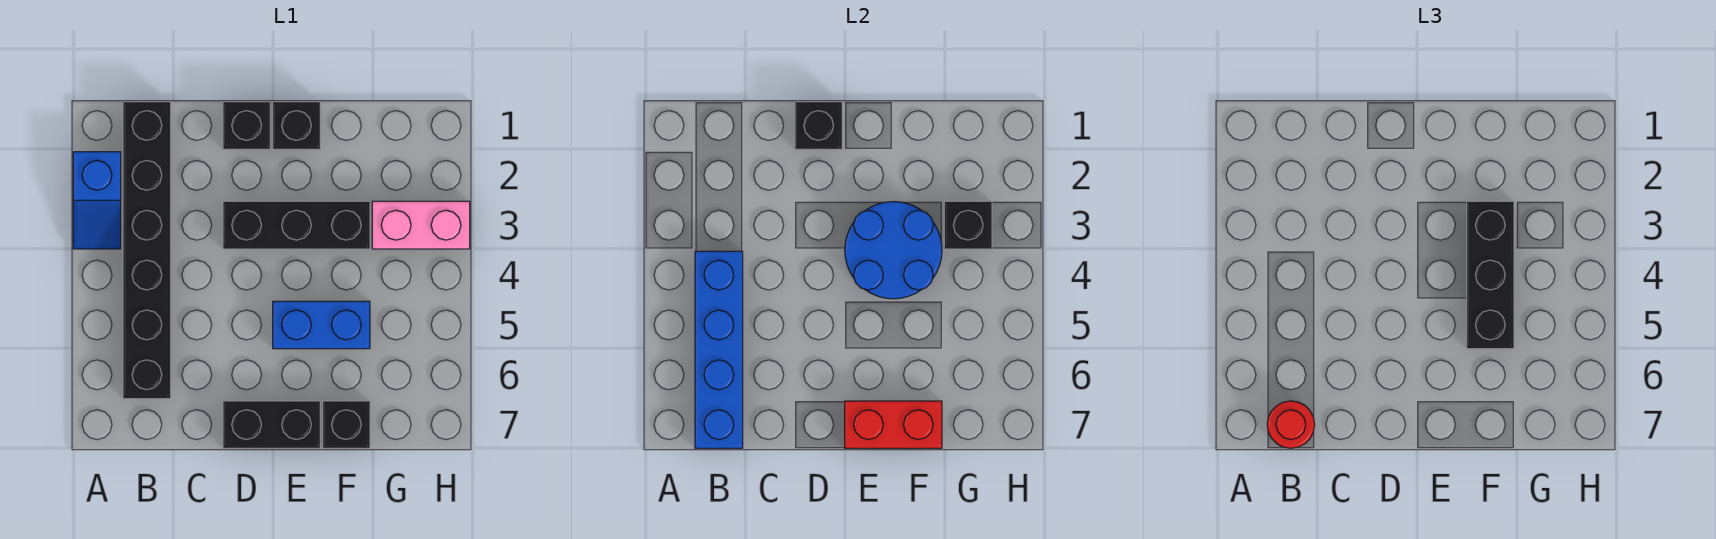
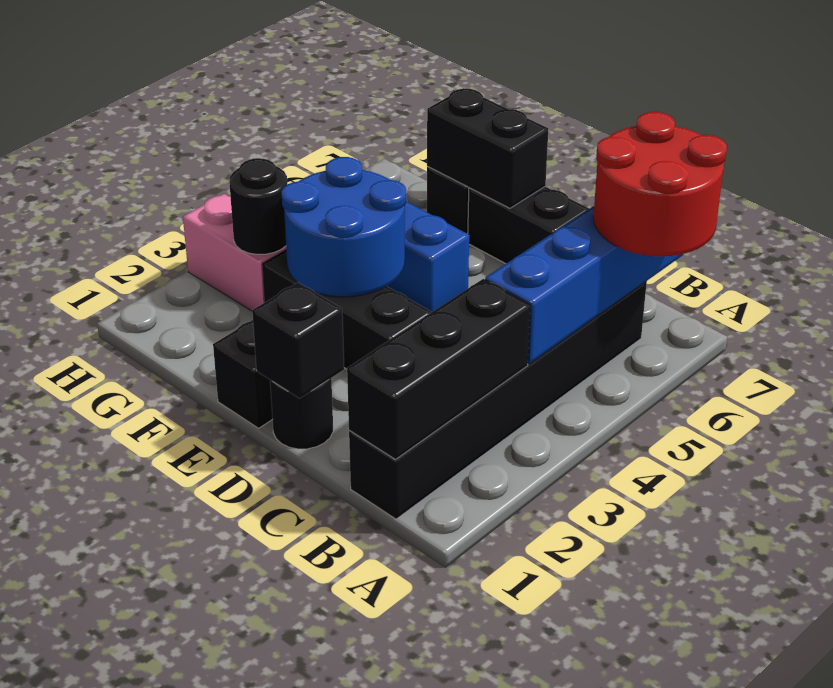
blue slope A2:A3 level 1 top 2 -> none
red round brick B7 level 3 -> red round brick A6:B7 level 3
black brick D1 level 1 -> black round brick D1 level 1
red brick E7:F7 level 2 -> black brick E7:F7 level 2
black brick F3:F5 level 3 -> black brick B1:B3 level 2
black brick G3 level 2 -> black round brick G3 level 2

